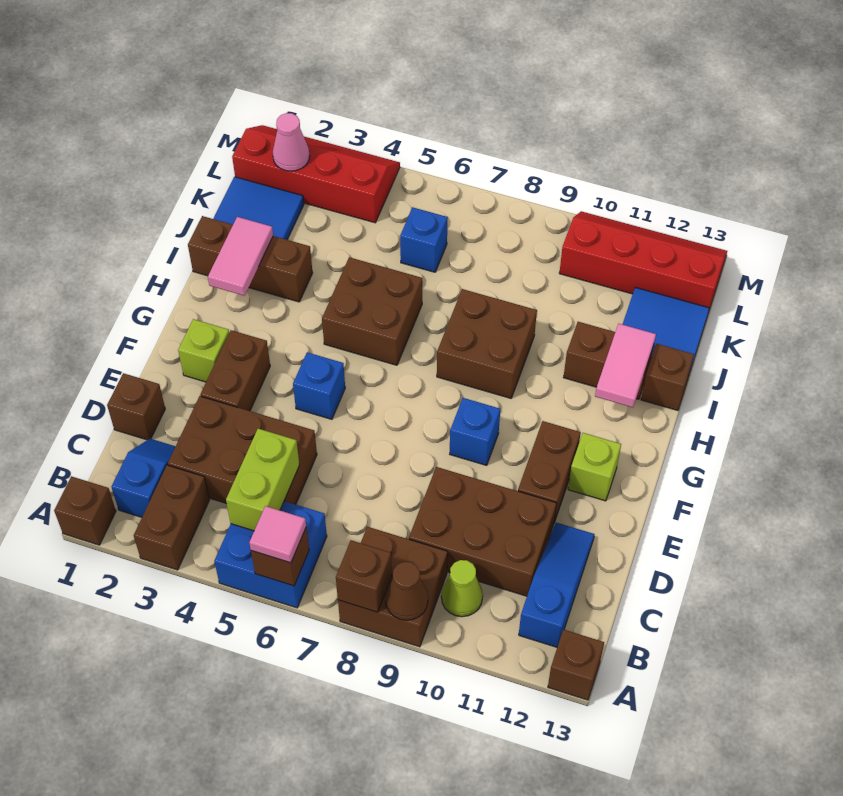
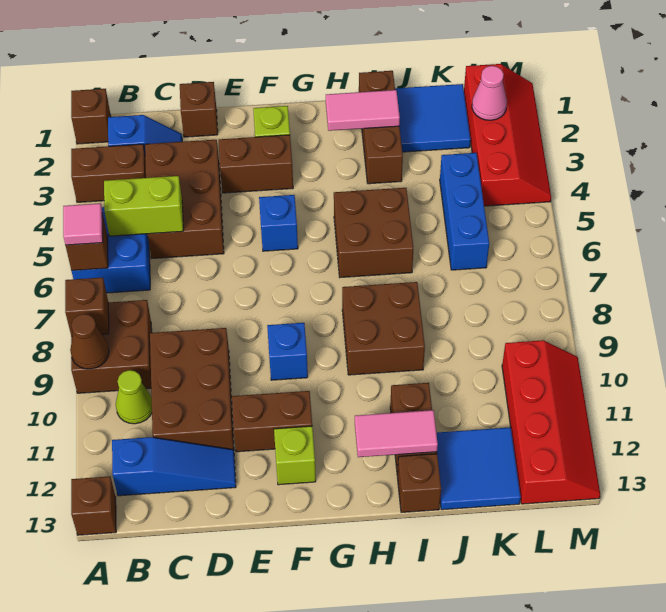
blue brick K6 level 1 -> blue brick K4:K6 level 1

